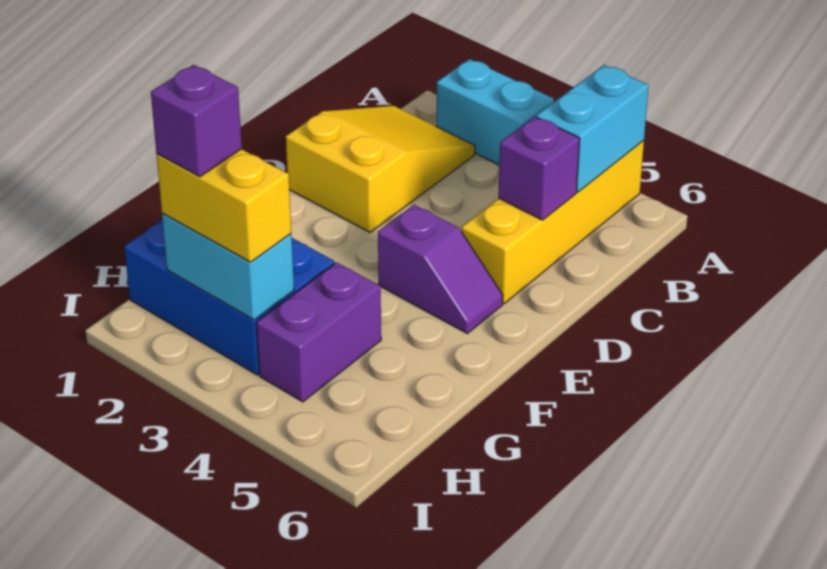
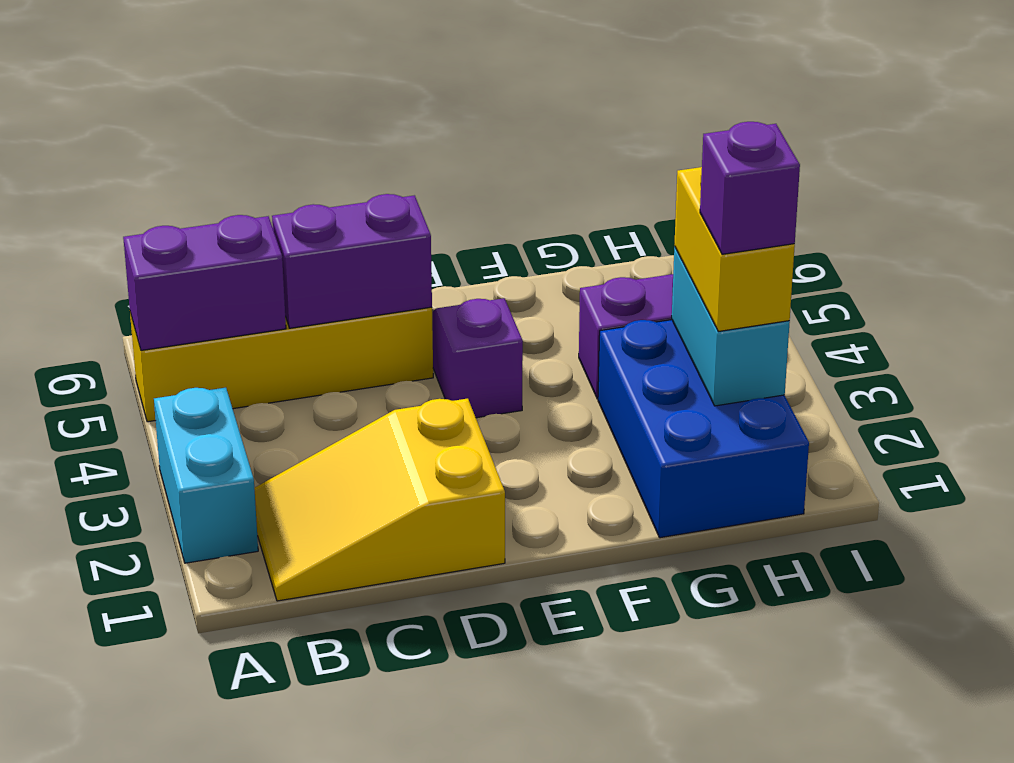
cyan brick A5:B5 level 2 -> purple brick A5:B5 level 2
purple brick C5 level 2 -> purple brick C5:D5 level 2

